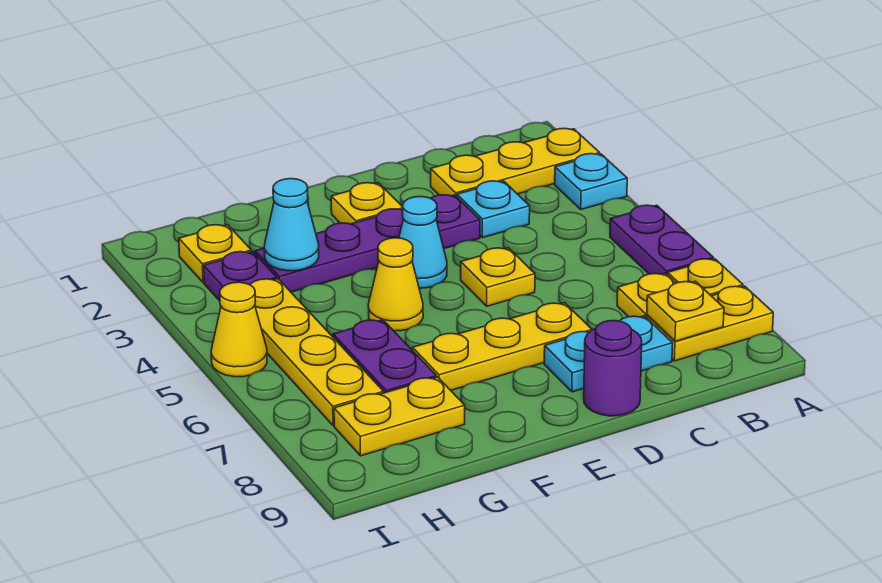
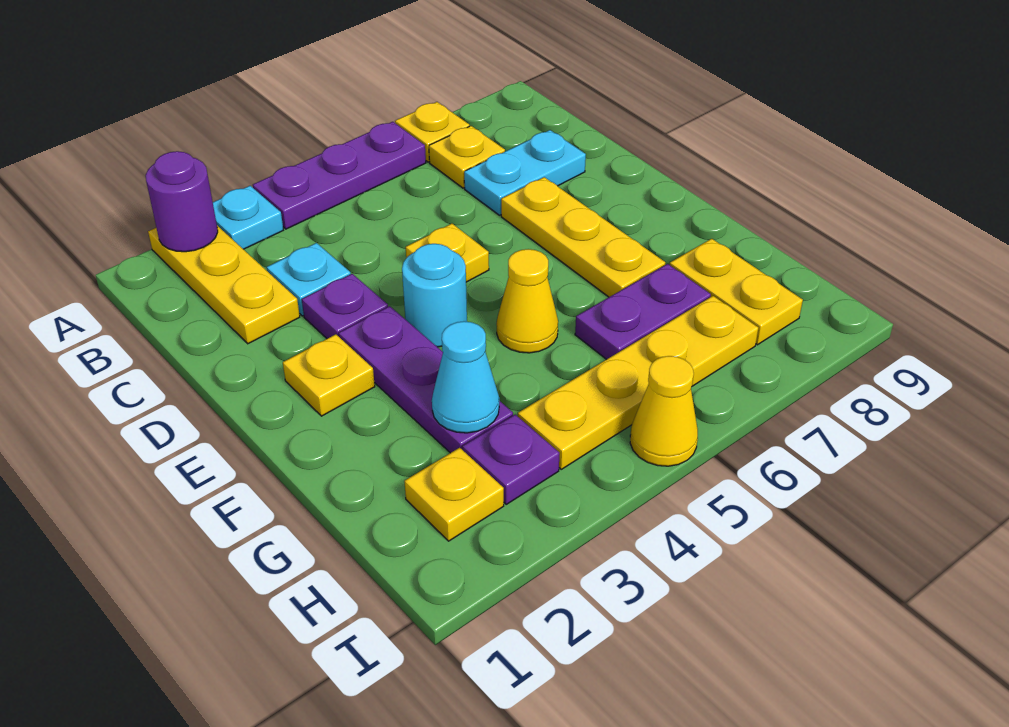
purple plate A5:A6 level 1 -> purple plate A4:A6 level 1
yellow plate A8:B8 level 1 -> none
yellow plate B8 level 2 -> none
cyan plate C8:D8 level 1 -> cyan plate C7:C8 level 1
purple round brick D9 level 1 -> purple round brick A2 level 2
cyan cone E4 level 1 -> cyan round brick E4 level 1

